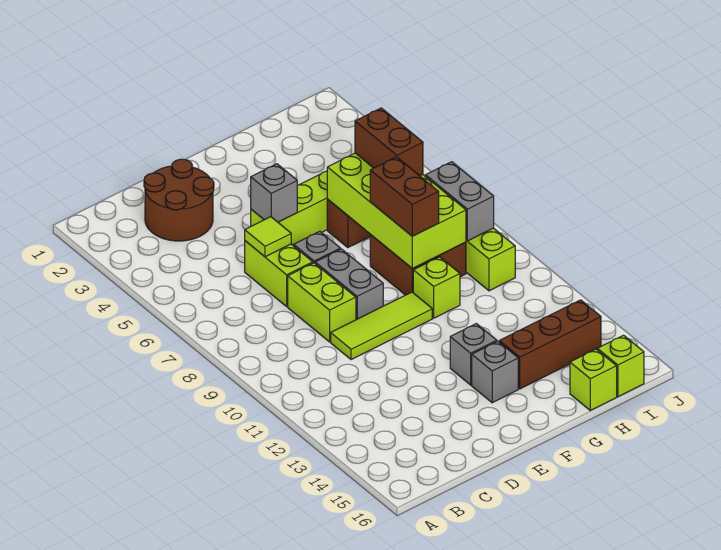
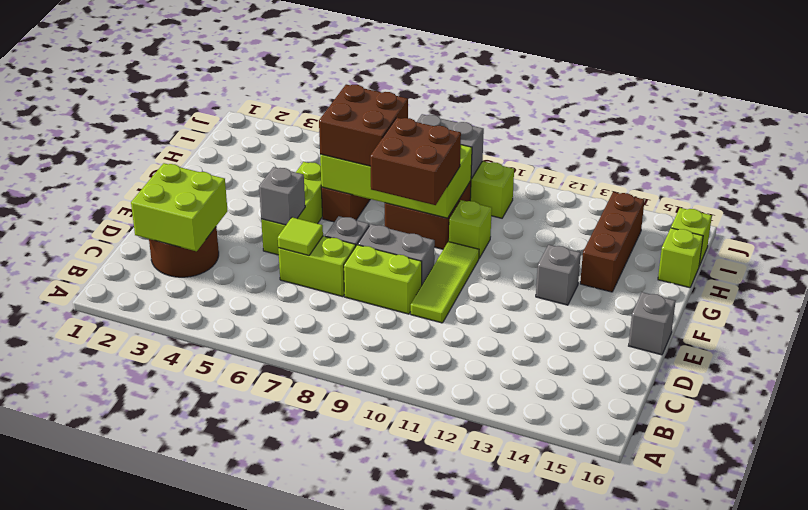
none -> lime brick C2:D3 level 2
grey brick F14 level 1 -> grey brick E16 level 1
brown brick G8:G9 level 3 -> brown brick F8:G9 level 3
brown brick H6:H7 level 3 -> brown brick G6:H7 level 3

